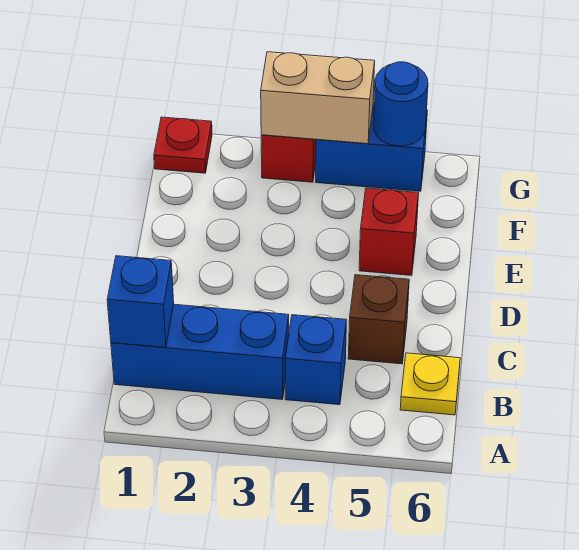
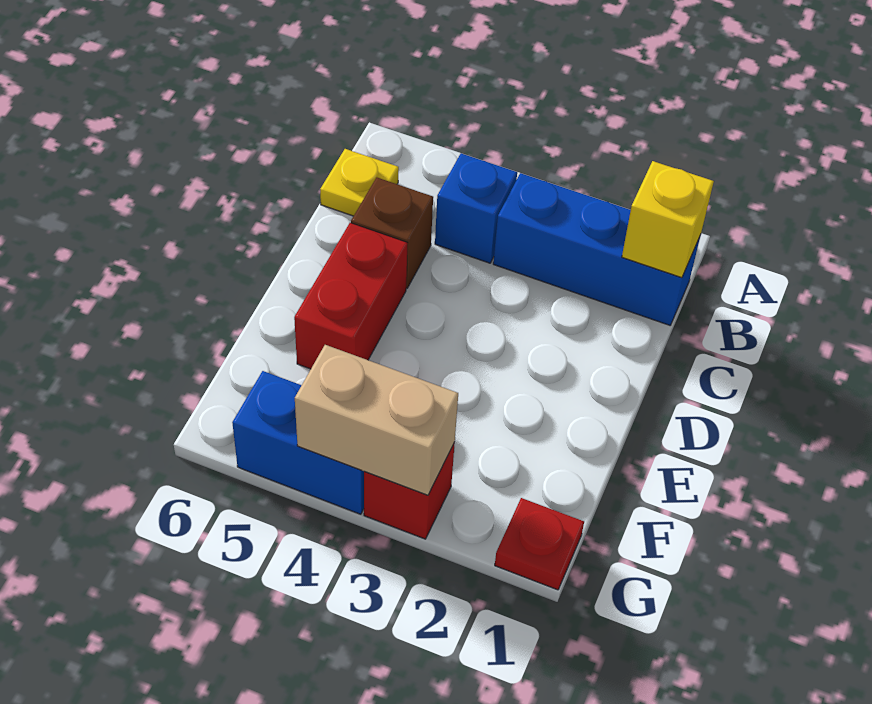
blue brick B1 level 2 -> yellow brick B1 level 2
red brick E5 level 1 -> red brick D5:E5 level 1
blue round brick G5 level 2 -> none

